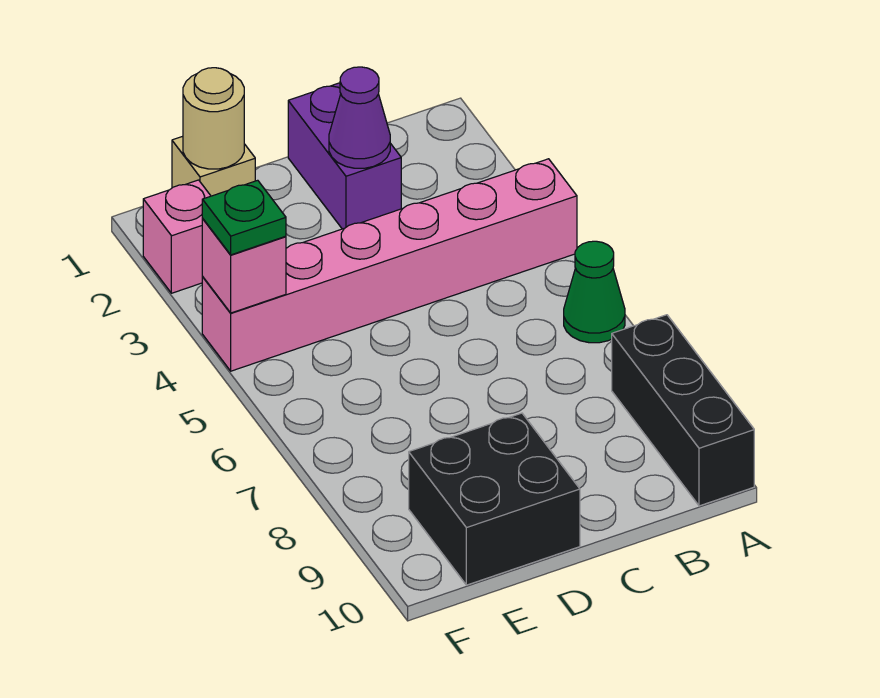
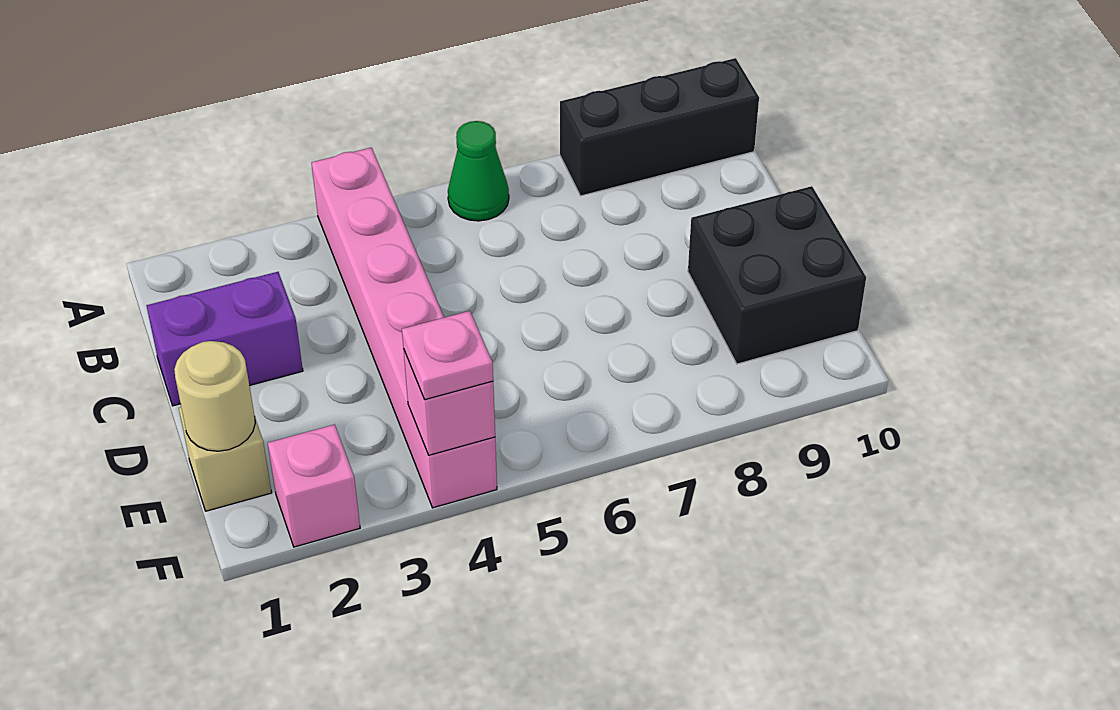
purple cone C2 level 2 -> none
green plate F4 level 3 -> pink plate F4 level 3

